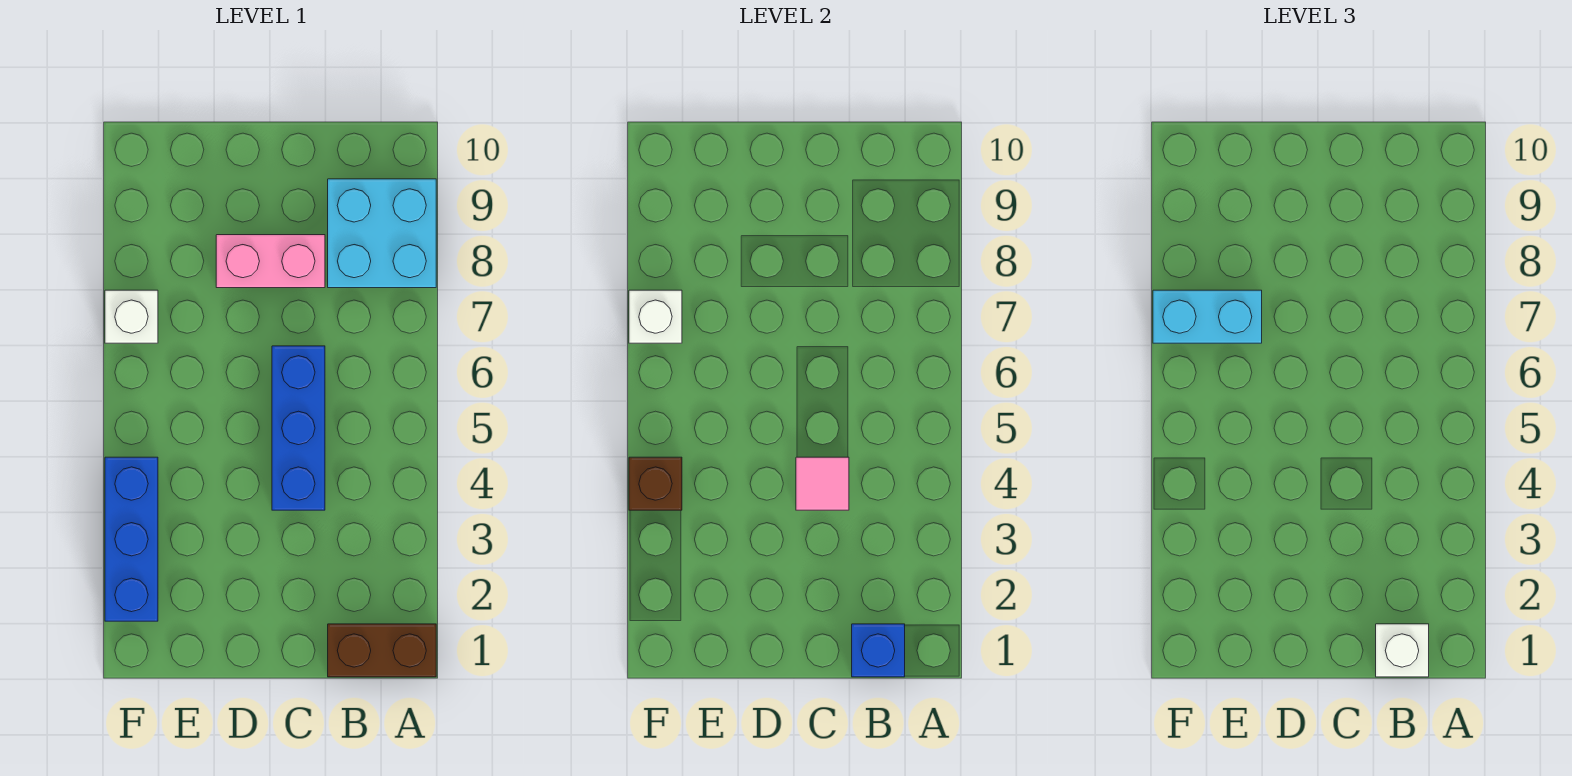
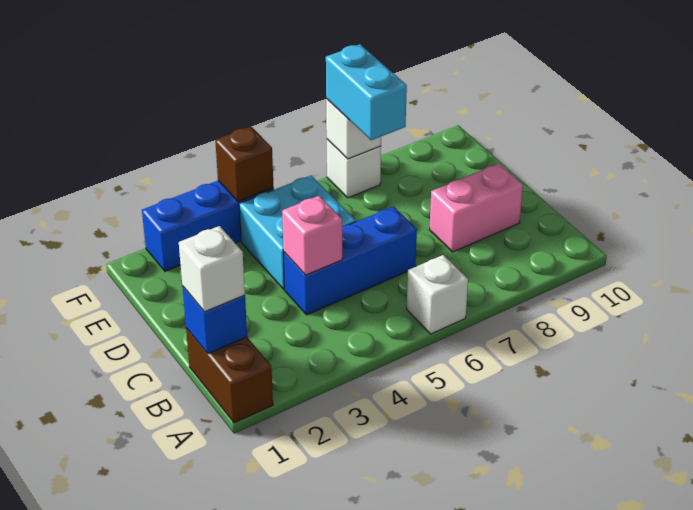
none -> white brick A6 level 1
cyan brick A8:B9 level 1 -> cyan brick D4:E5 level 1
pink tile C4 level 2 -> pink brick C4 level 2
pink brick C8:D8 level 1 -> pink brick C8:C9 level 1

